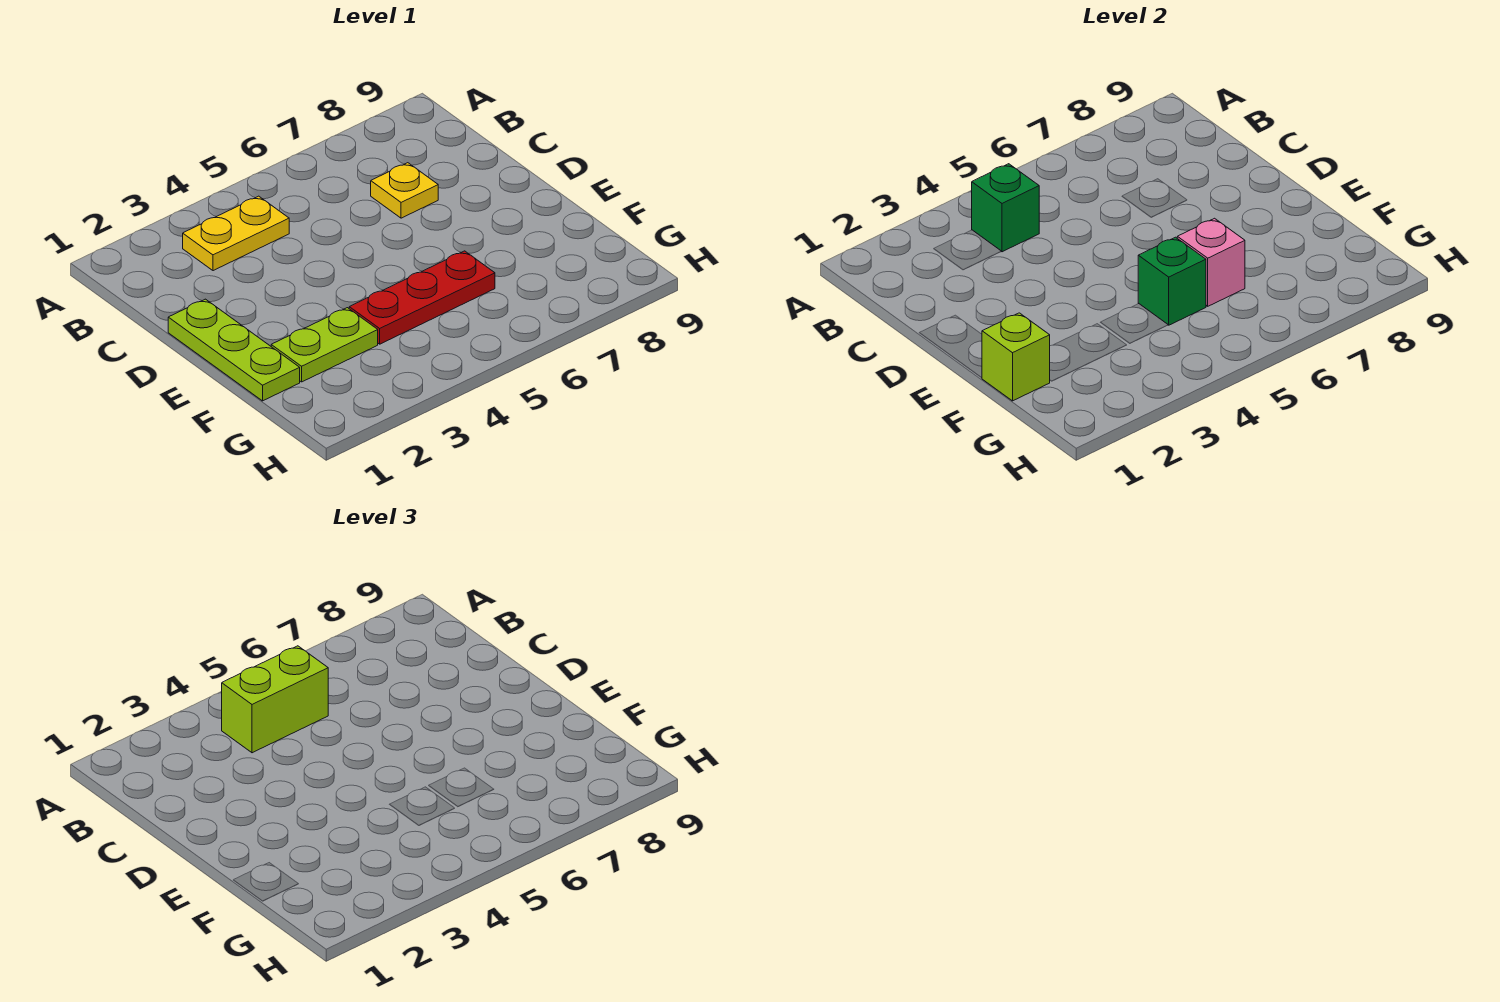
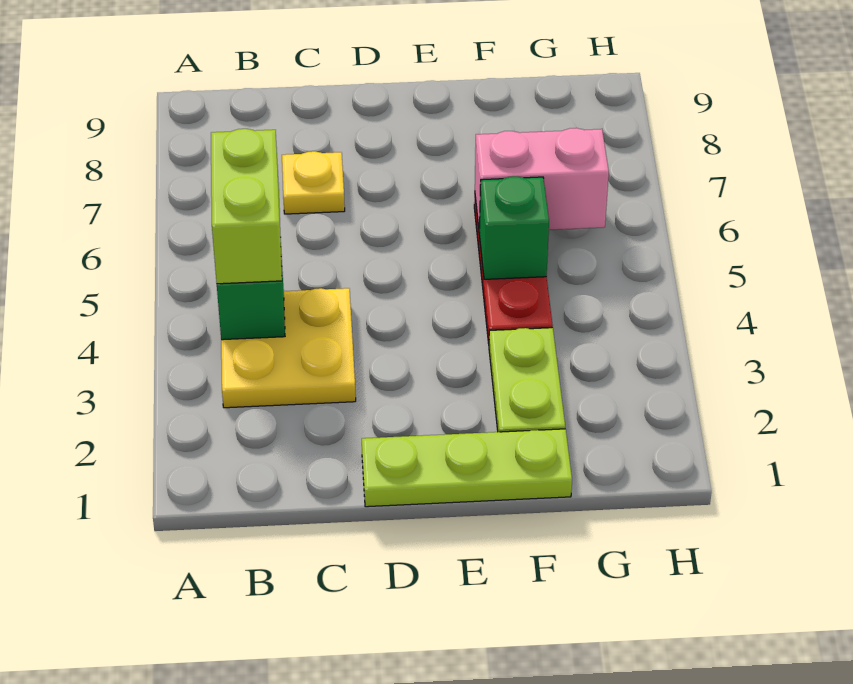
yellow plate B3:B4 level 1 -> yellow plate B3:C4 level 1
lime brick F1 level 2 -> none
pink brick F6 level 2 -> pink brick F6:G6 level 2

